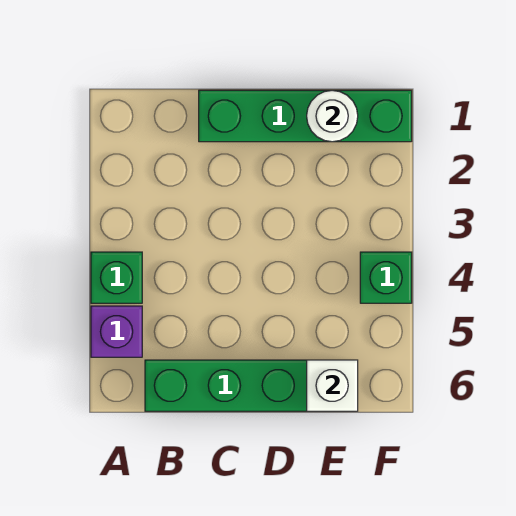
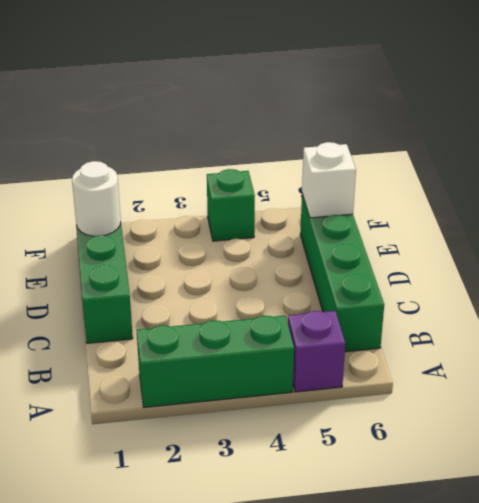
green brick A4 level 1 -> green brick A2:A4 level 1

